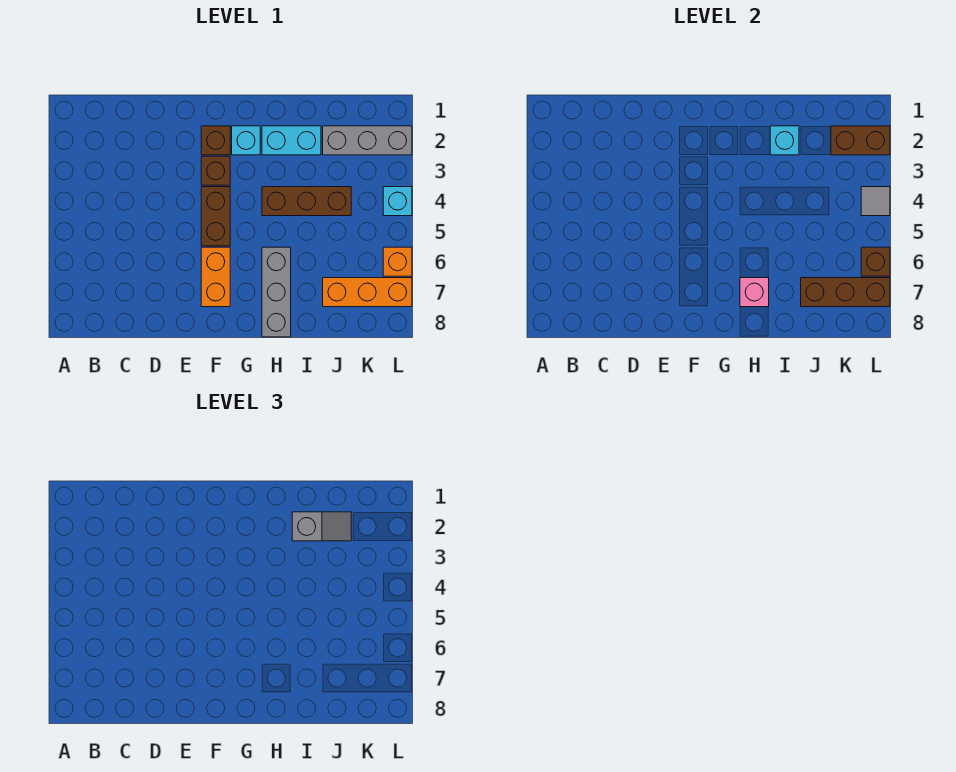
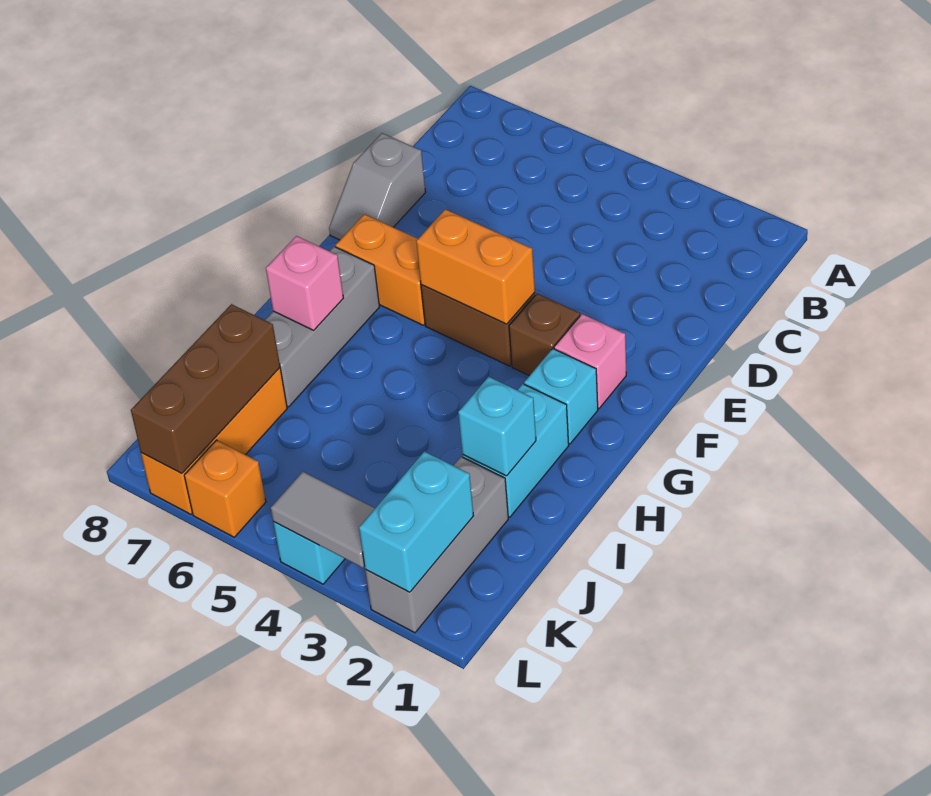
brown brick F2 level 1 -> pink brick F2 level 1
none -> orange brick F4:F5 level 2
brown brick H4:J4 level 1 -> none
grey brick H6:H8 level 1 -> grey brick G7:I7 level 1
grey slope I2:J2 level 3 top I -> grey slope D8:E8 level 1 top D
brown brick K2:L2 level 2 -> cyan brick K2:L2 level 2
grey tile L4 level 2 -> grey tile L3:L4 level 2
brown brick L6 level 2 -> none

